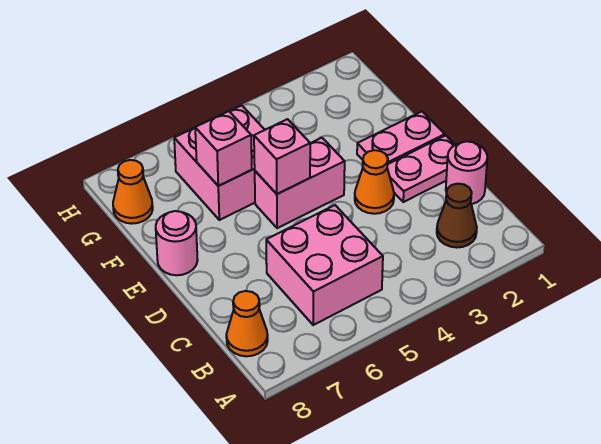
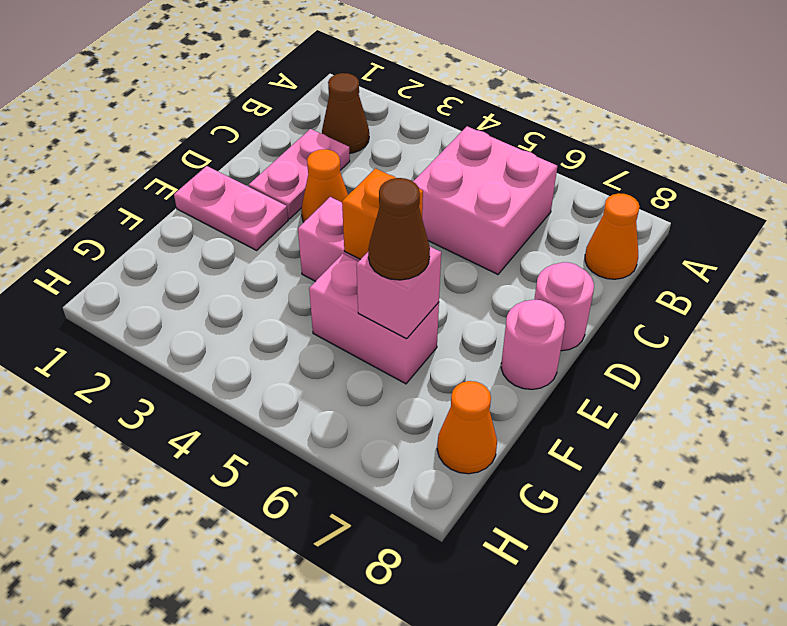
pink round brick C1 level 1 -> pink round brick D8 level 1
pink plate D1:D2 level 1 -> pink plate C2:D2 level 1
pink brick E5 level 2 -> orange brick E5 level 2
pink brick F5:G6 level 1 -> pink brick F5:F6 level 1
none -> brown cone F6 level 3

